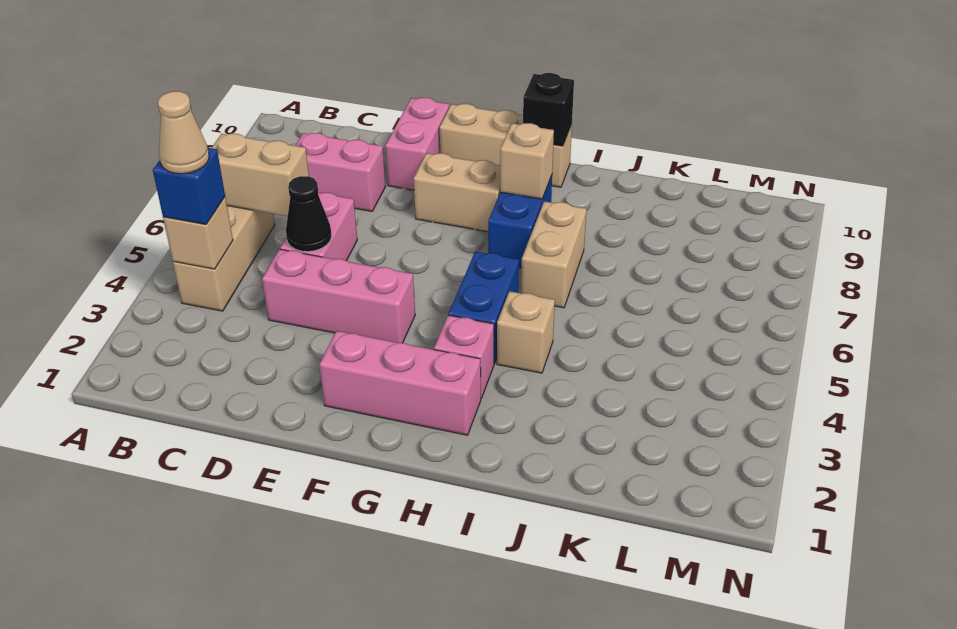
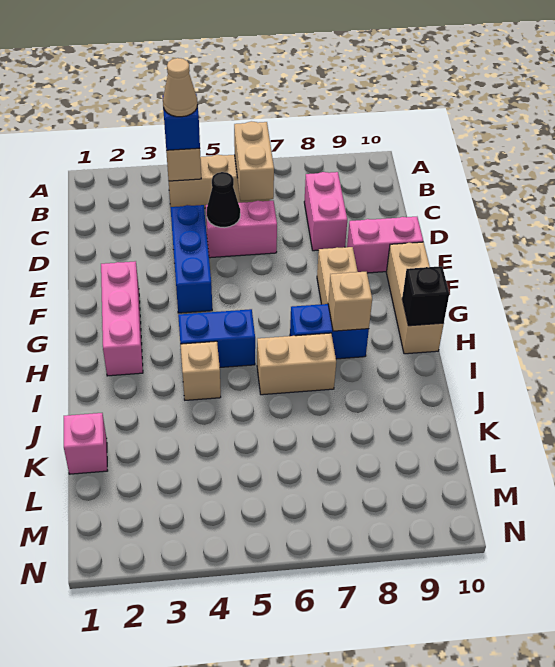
pink brick D4:F4 level 1 -> blue brick D4:F4 level 1
pink brick H3 level 1 -> pink brick K1 level 1

